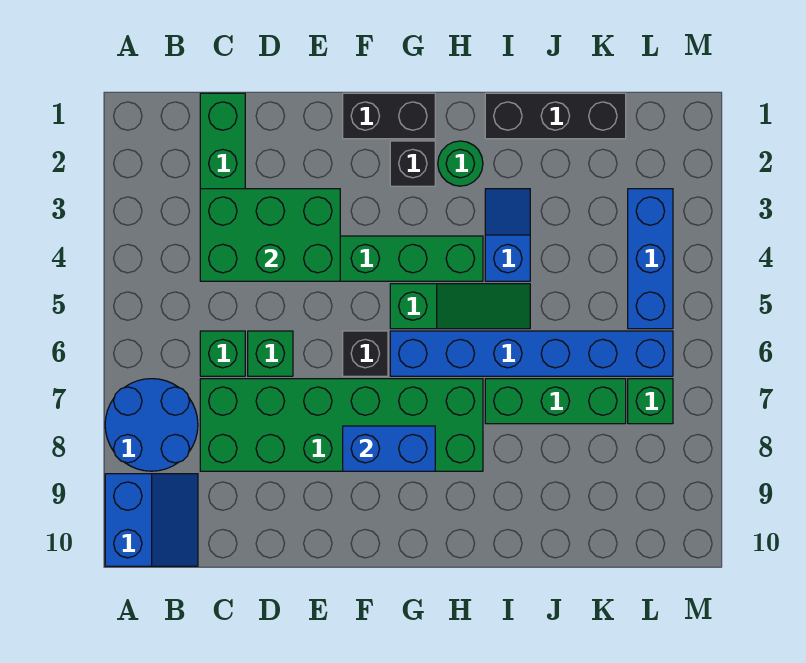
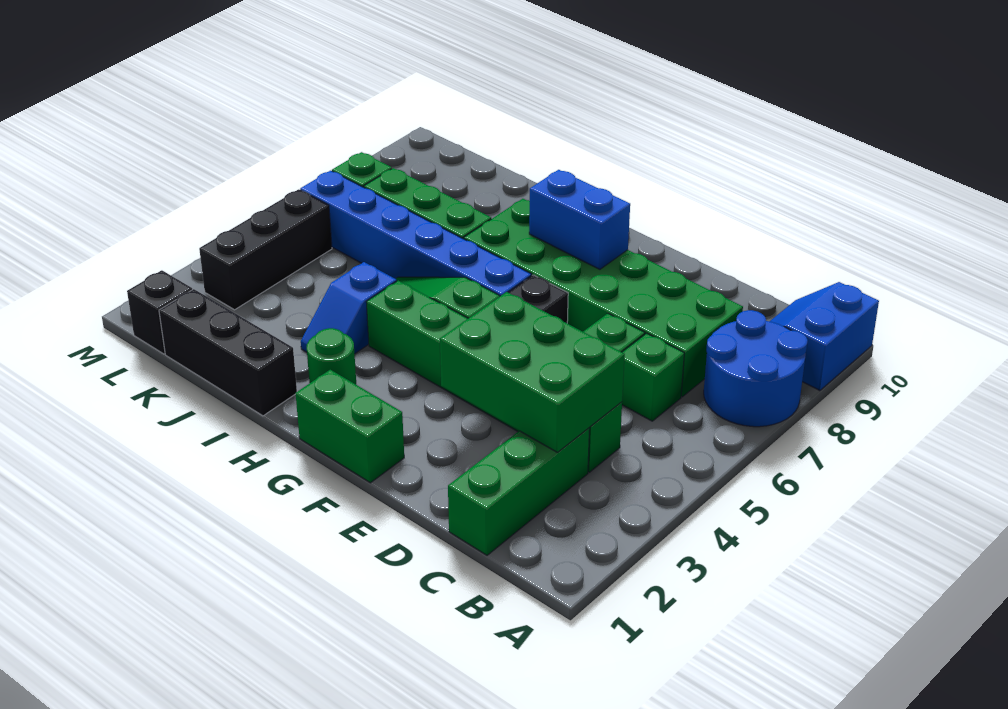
black brick F1:G1 level 1 -> green brick F1:G1 level 1
black brick G2 level 1 -> black brick L1 level 1
blue brick L3:L5 level 1 -> black brick L3:L5 level 1

